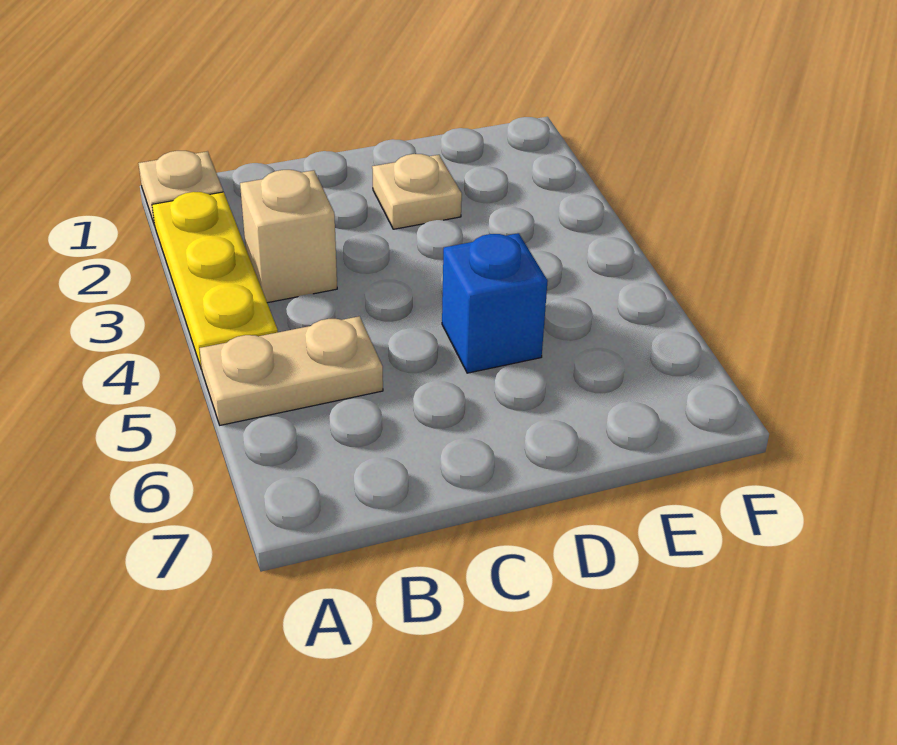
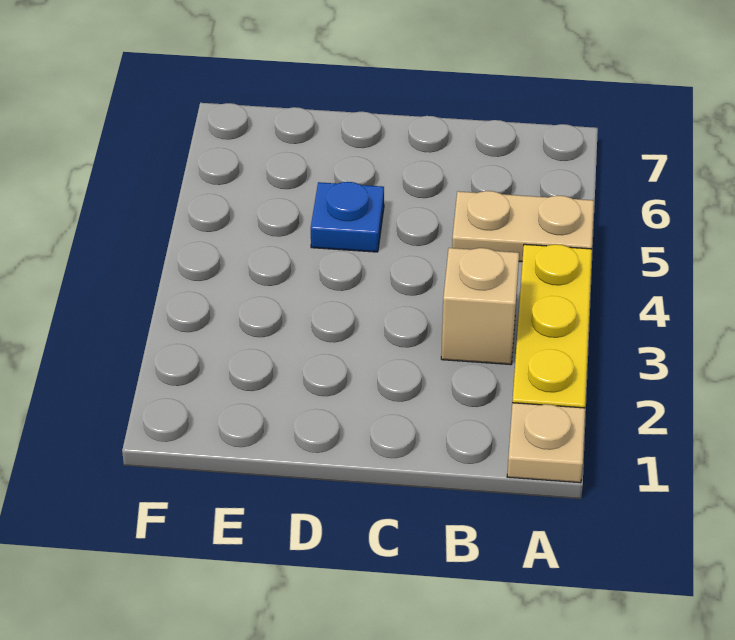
tan plate D2 level 1 -> none
blue brick D5 level 1 -> blue plate D5 level 1

